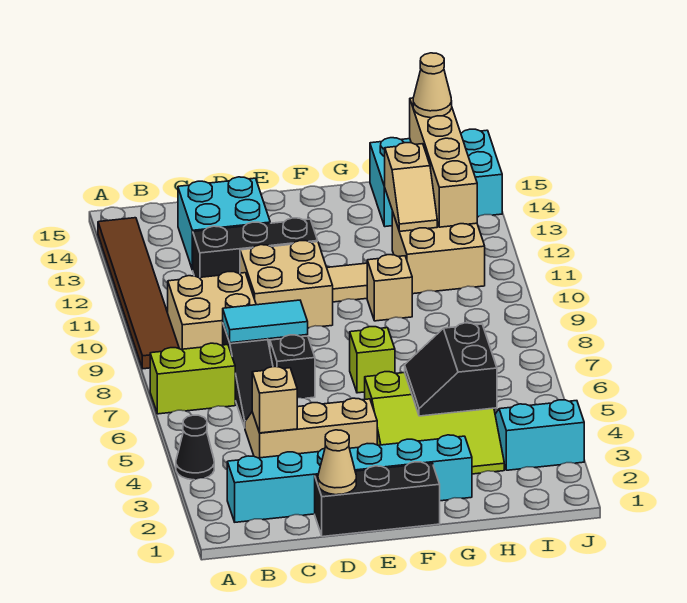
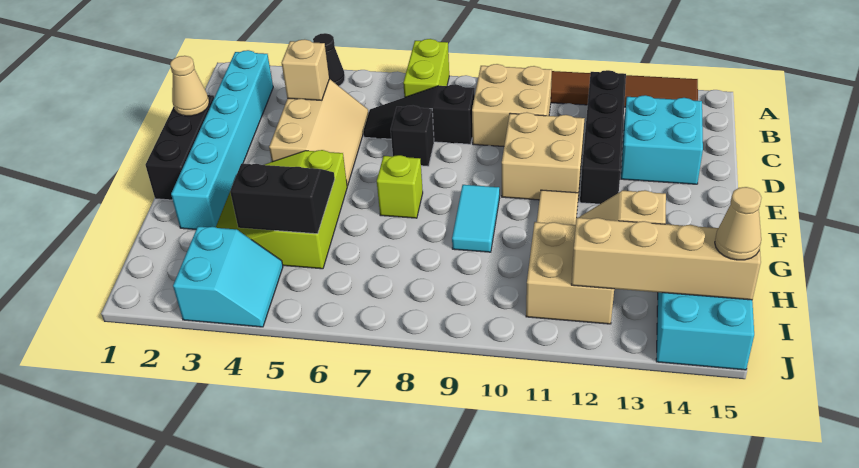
cyan tile C8:D8 level 2 -> cyan tile F9:G9 level 1
black brick C12:E12 level 1 -> black brick B12:E12 level 1
tan brick G10 level 1 -> none

